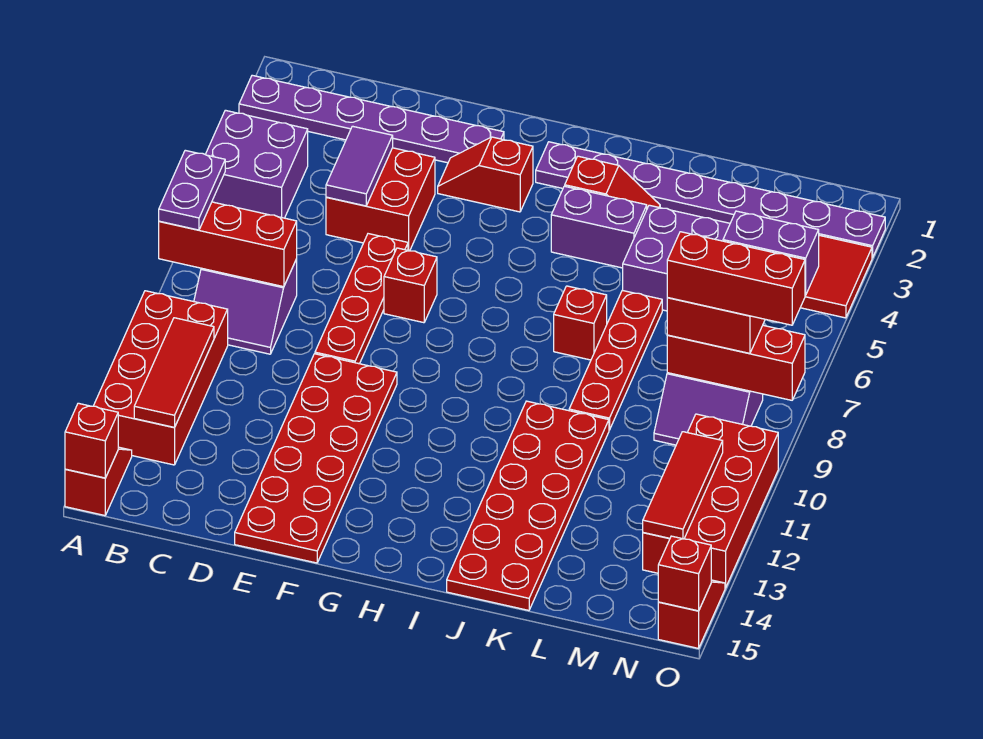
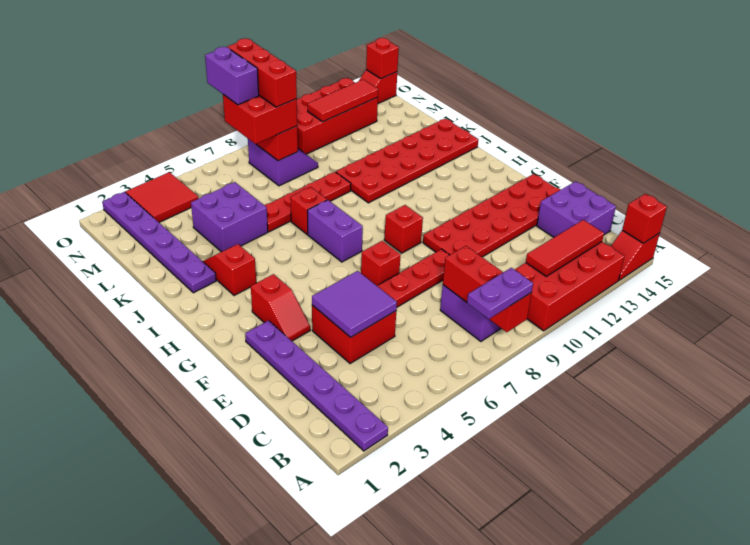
purple brick A4:B5 level 1 -> purple brick C14:D15 level 1
purple tile D4:D5 level 2 -> purple tile D4:E5 level 2
none -> red brick G9 level 1
purple plate H2:O2 level 1 -> purple plate J2:O2 level 1
purple brick I4:J4 level 1 -> purple brick H7:I7 level 1

